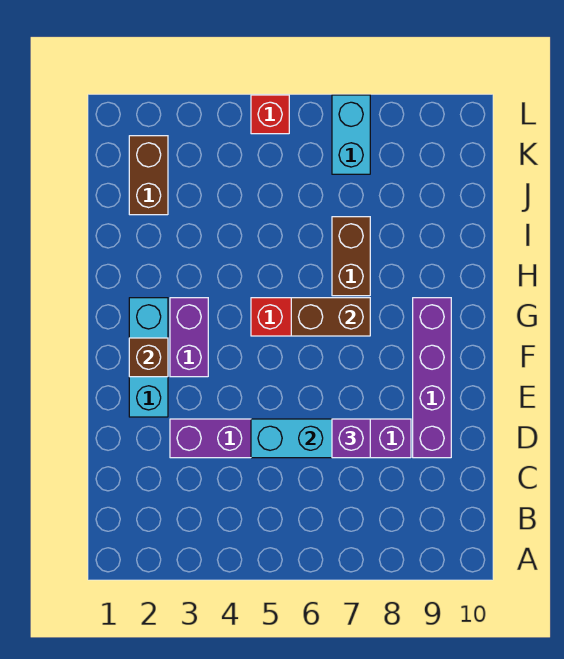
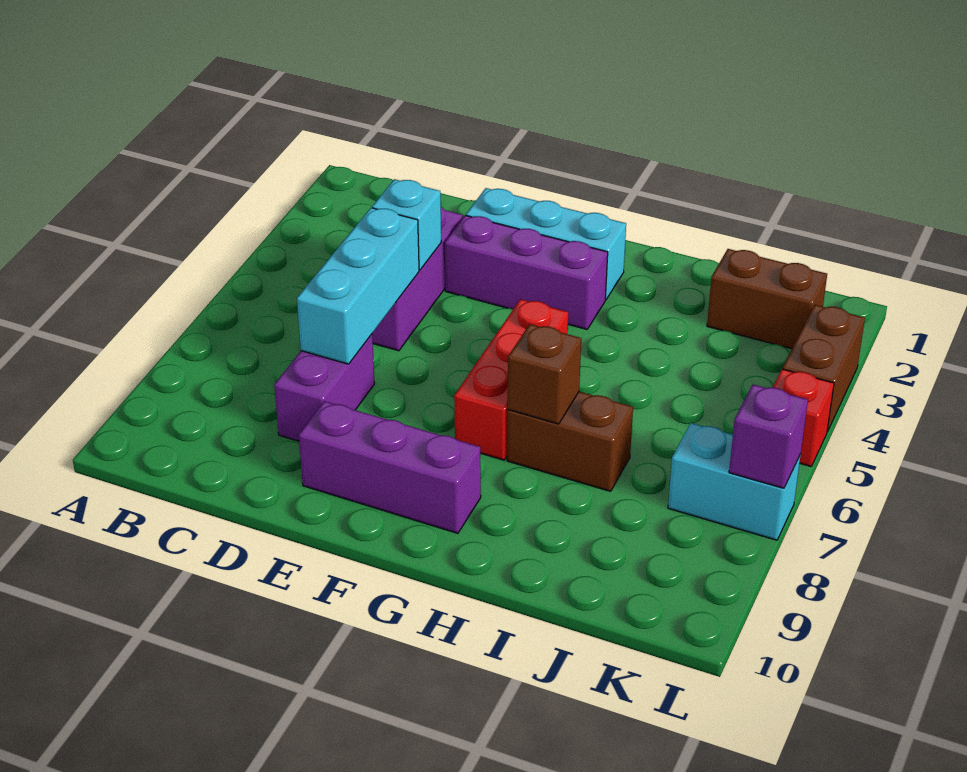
none -> cyan brick D4 level 2
purple brick D7 level 3 -> purple brick L7 level 2
purple brick D9:G9 level 1 -> purple brick E9:G9 level 1
brown brick F2 level 2 -> brown brick H7 level 2
purple brick F3:G3 level 1 -> purple brick E3:G3 level 1
brown brick G6:G7 level 2 -> brown brick L3:L4 level 1

